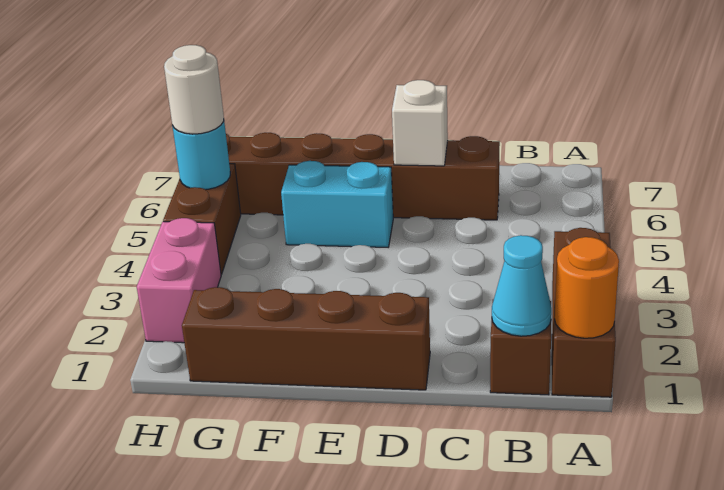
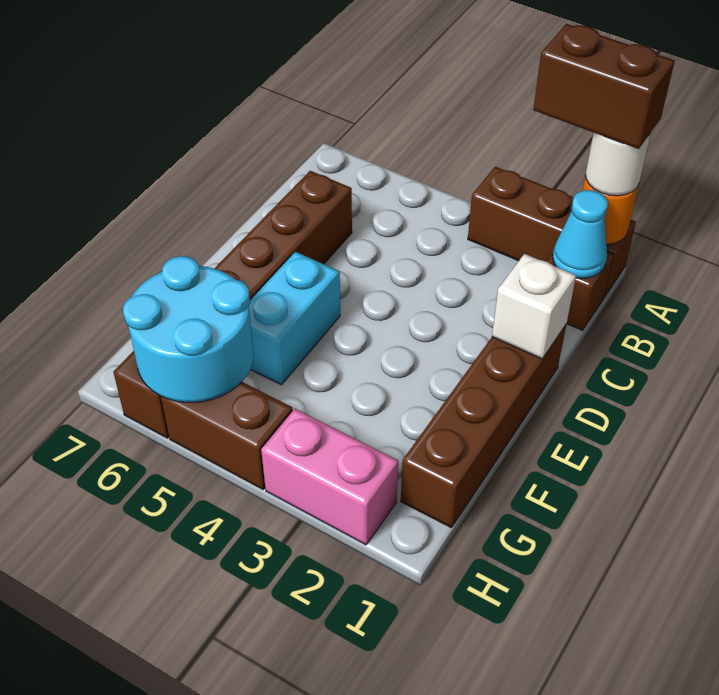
none -> brown brick A1:A2 level 4
white brick D6 level 2 -> white brick D1 level 2
cyan round brick H5 level 2 -> cyan round brick G5:H6 level 2
white round brick H5 level 3 -> white round brick A1 level 3

